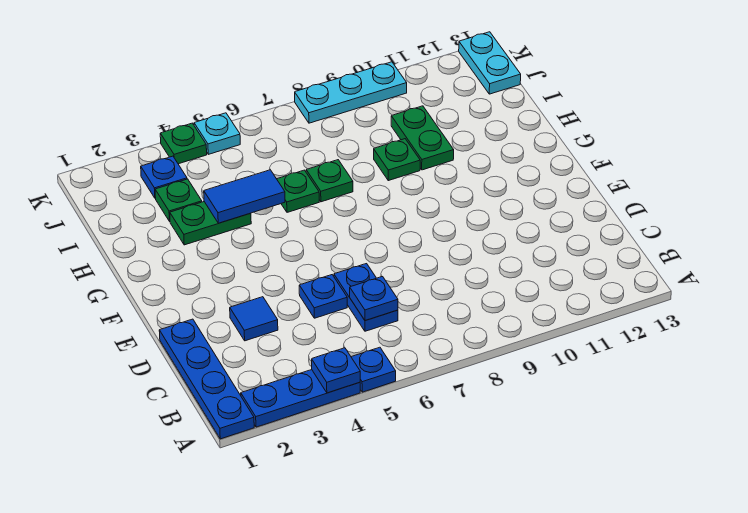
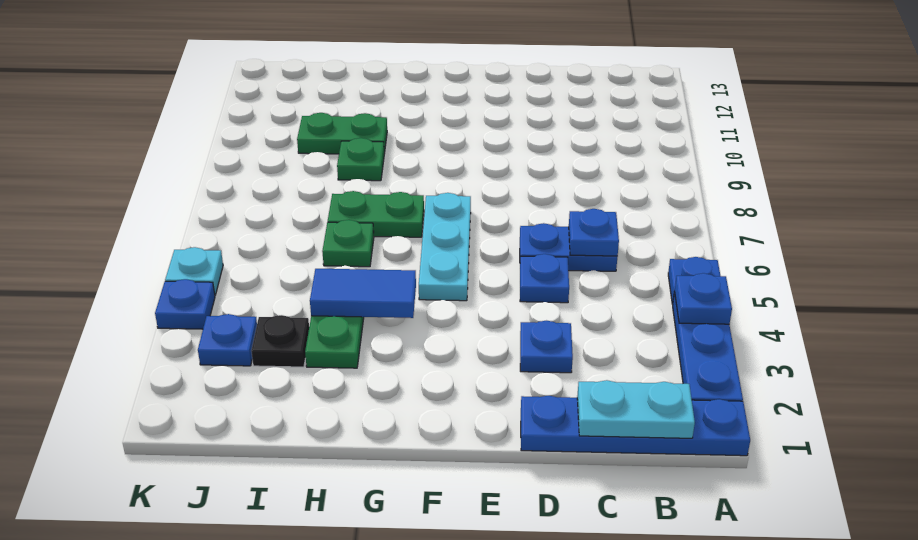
blue tile D3 level 1 -> blue plate D3 level 1
blue tile H4:H5 level 2 -> blue tile G4:H4 level 2
green plate H7 level 1 -> green plate G7:H7 level 1
green plate I3 level 1 -> black plate I3 level 1
cyan plate J13:K13 level 1 -> cyan plate B1:C1 level 2
green plate K4 level 1 -> blue plate K4 level 1
cyan plate K8:K10 level 1 -> cyan plate F5:F7 level 1

